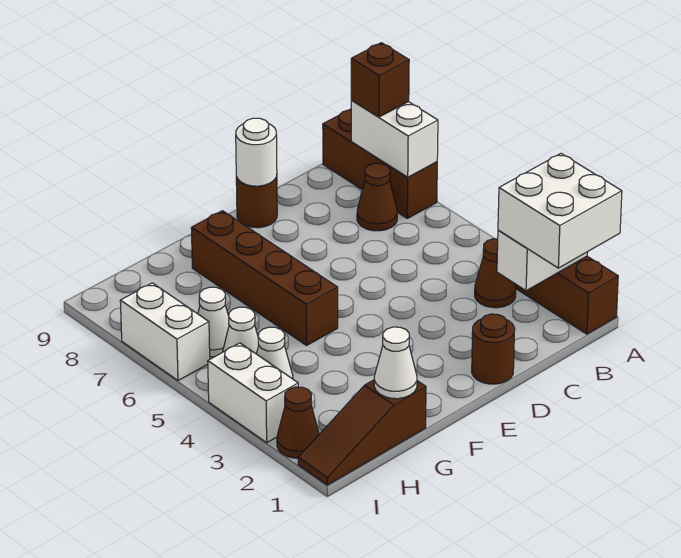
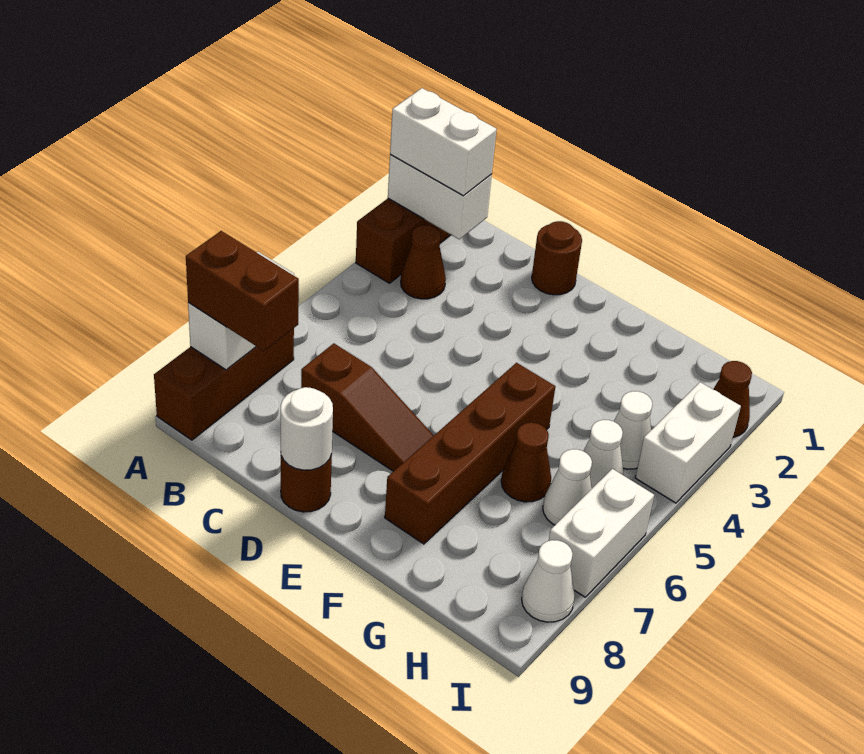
white brick A1:B2 level 3 -> white brick A2:B2 level 3
brown brick A8 level 3 -> brown brick A8:B8 level 3
brown cone B7 level 1 -> brown cone G6 level 1
brown slope G1:I1 level 1 top G -> brown slope C7:E7 level 1 top C
white cone G1 level 2 -> white cone I8 level 1

